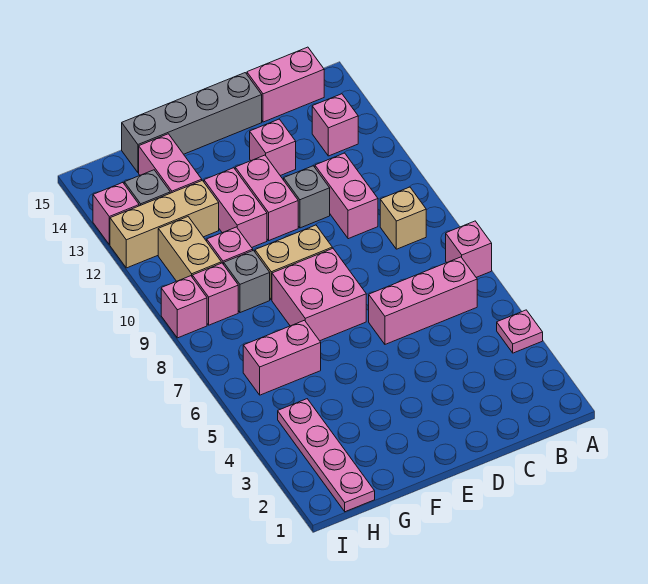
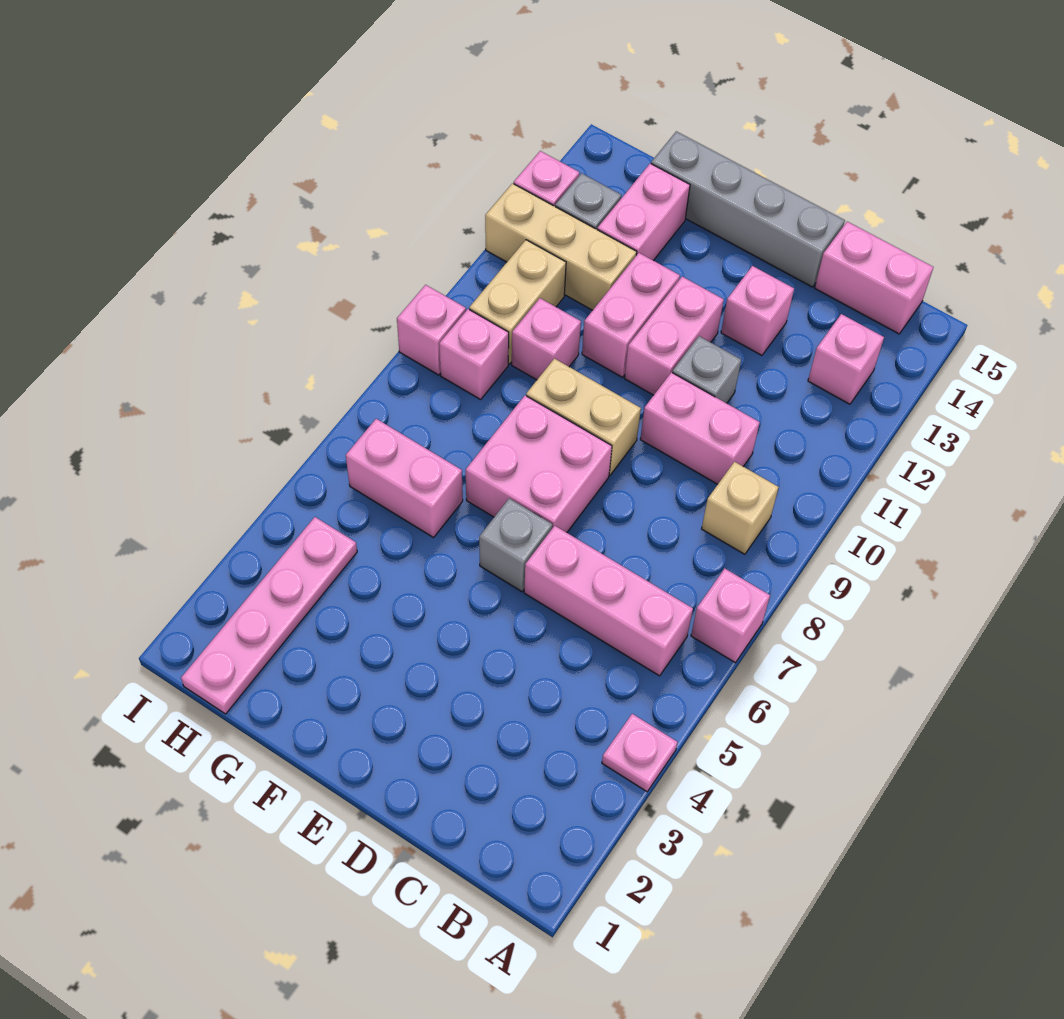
pink brick C10:C11 level 1 -> pink brick C10:D10 level 1
grey brick G9 level 1 -> grey brick E6 level 1

